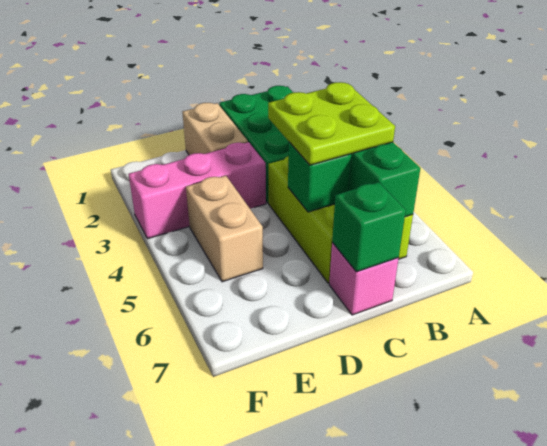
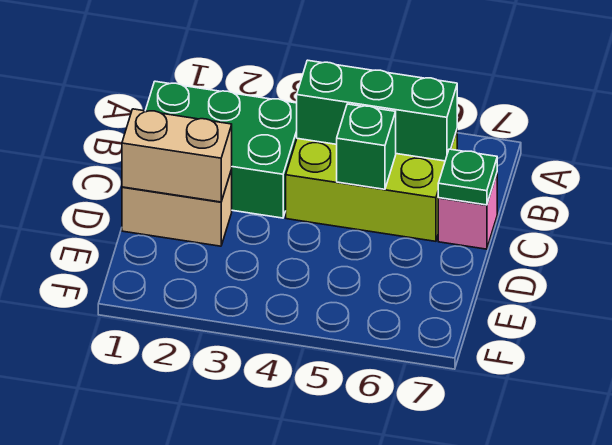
lime plate B4:C5 level 3 -> none
green brick C7 level 2 -> green plate C7 level 2
pink brick D3:F3 level 1 -> none
tan brick E4:E5 level 1 -> tan brick D1:D2 level 2

